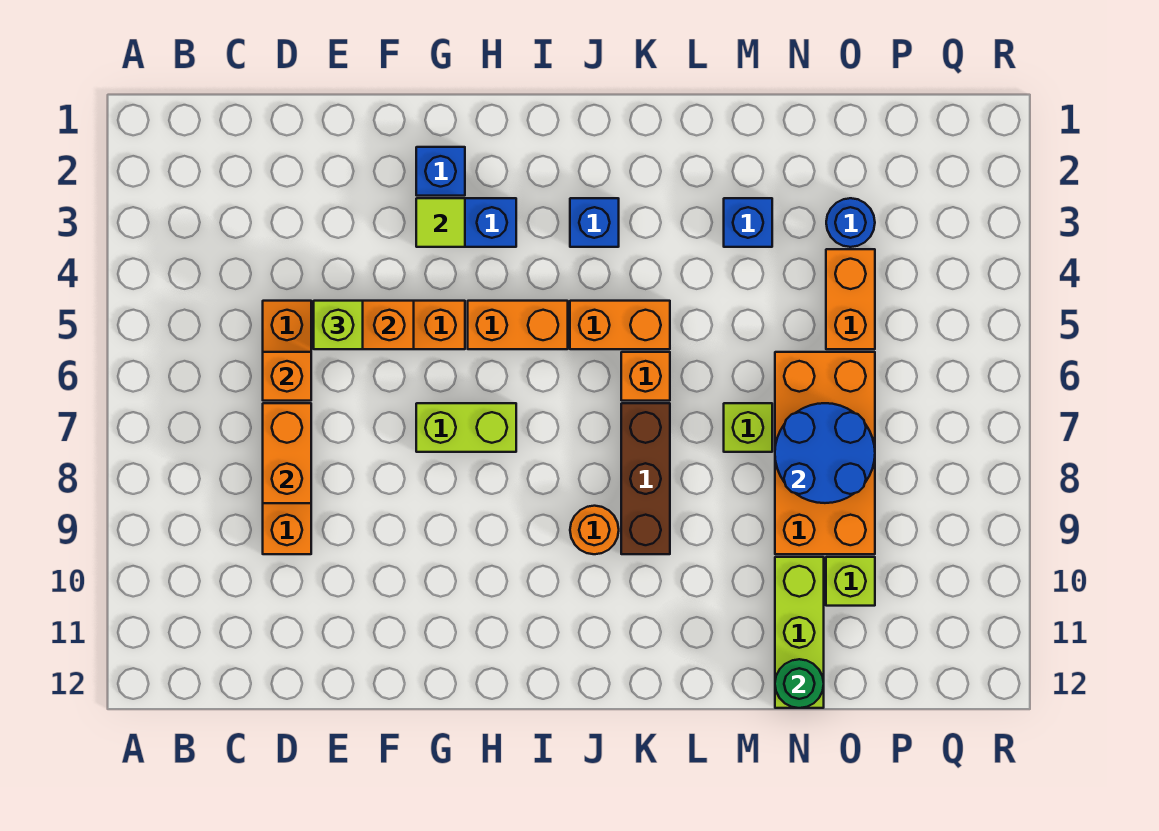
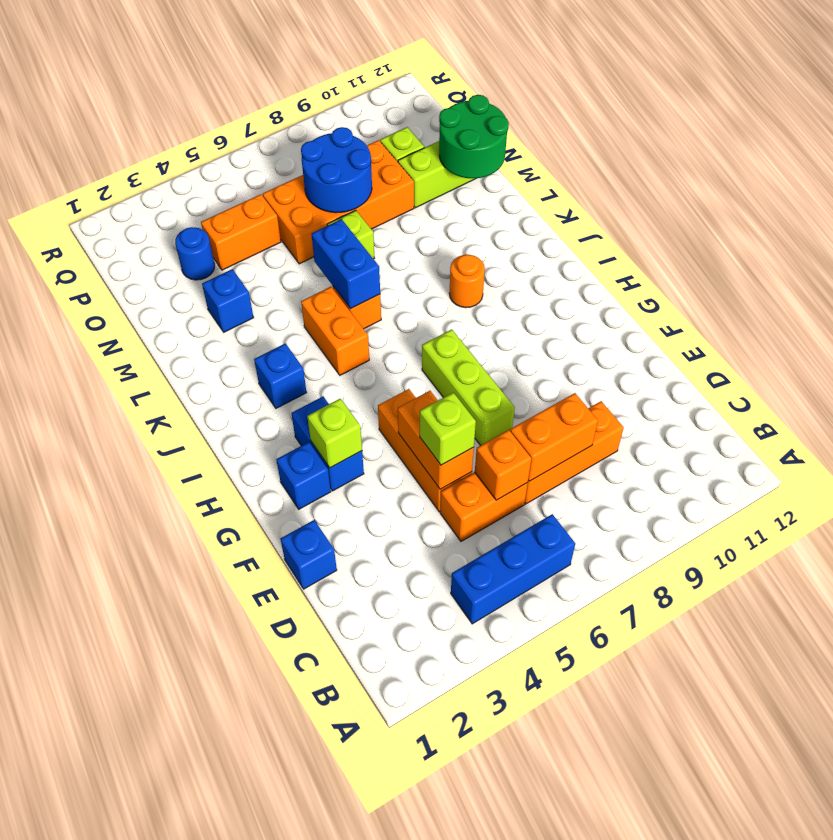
none -> blue brick B4:B6 level 1
none -> blue brick E1 level 1
lime tile G3 level 2 -> lime brick G3 level 2
lime brick G7:H7 level 1 -> lime brick F7:H7 level 1
orange brick H5:I5 level 1 -> none
none -> blue brick K6:L6 level 2
brown brick K7:K9 level 1 -> none
green round brick N12 level 2 -> green round brick M11:N12 level 2

